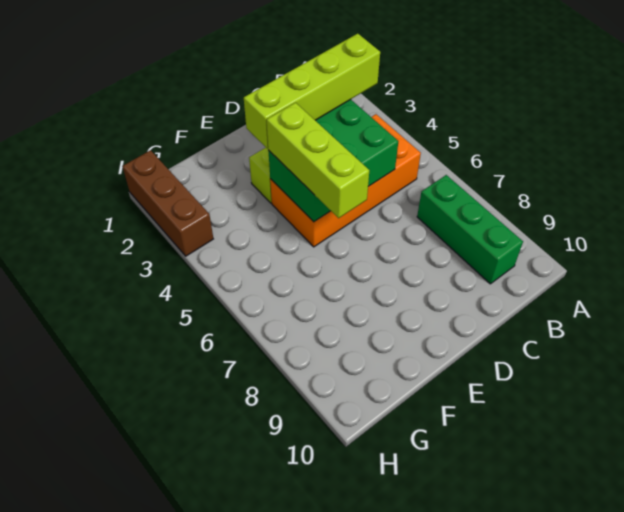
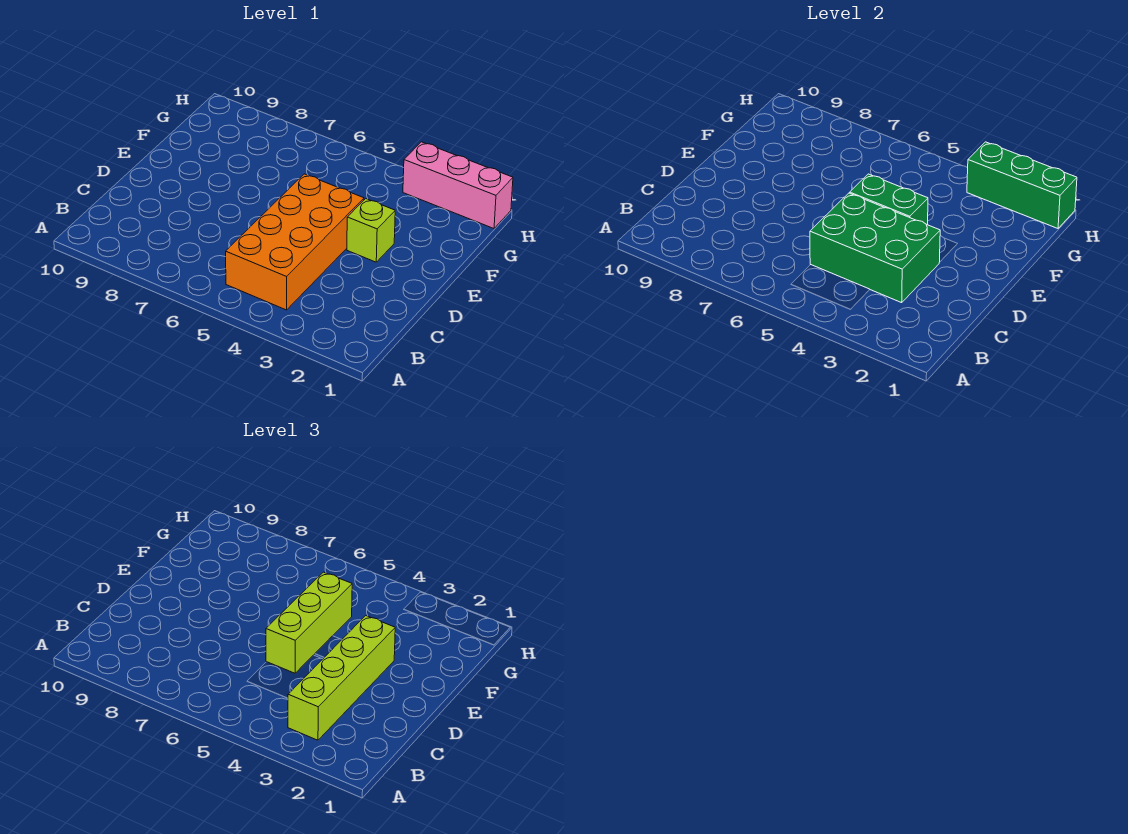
green brick B7:B9 level 1 -> green brick H1:H3 level 2
lime brick E4:E6 level 3 -> lime brick D5:F5 level 3
brown brick H1:H3 level 1 -> pink brick H1:H3 level 1

